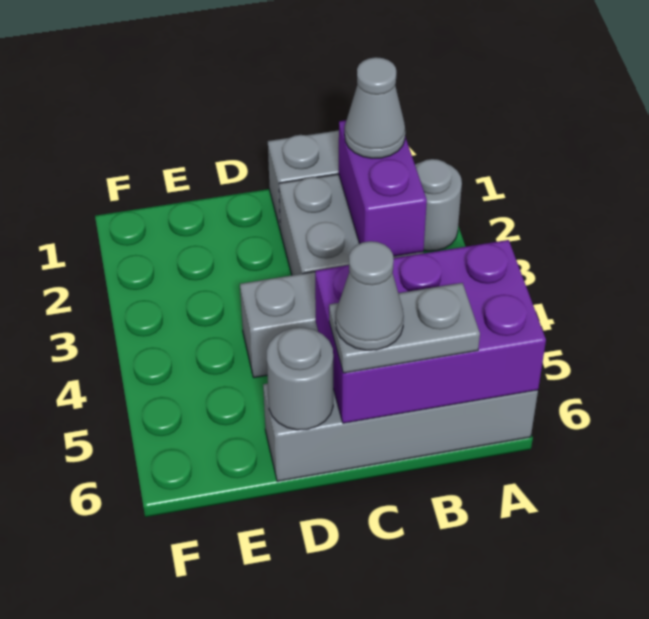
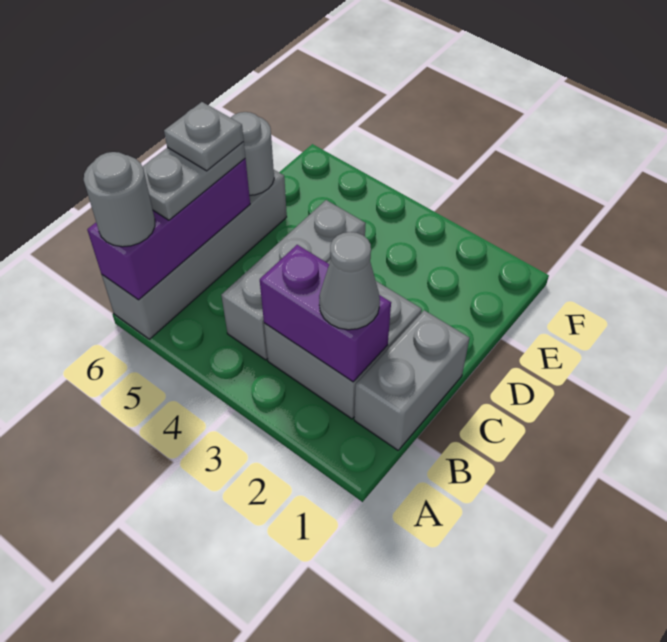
grey round brick A2 level 1 -> grey round brick A6 level 3
purple brick A5:C6 level 2 -> purple brick A6:C6 level 2
grey cone C6 level 4 -> grey plate C6 level 4

